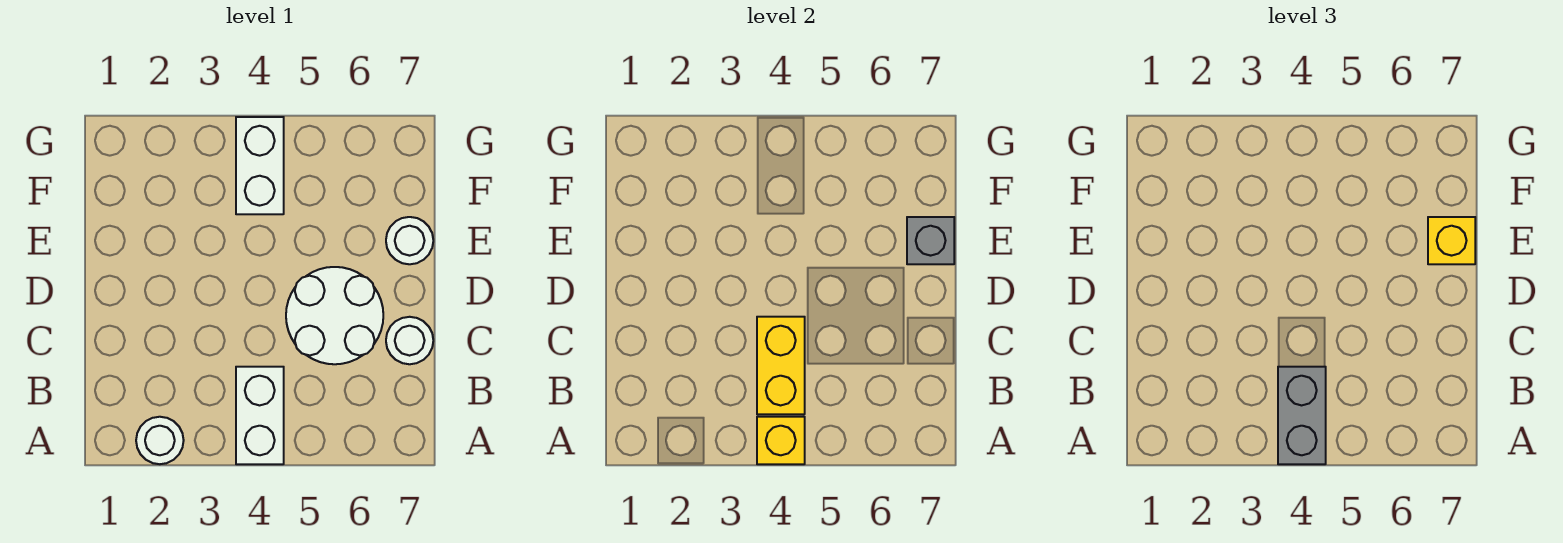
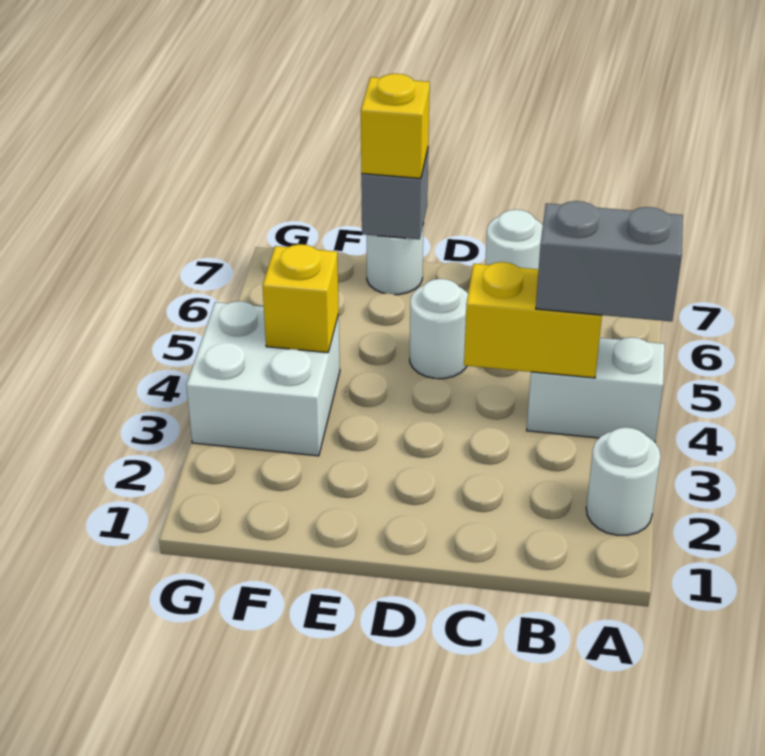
yellow brick A4 level 2 -> yellow brick F4 level 2
white round brick C5:D6 level 1 -> white round brick D5 level 1
white brick F4:G4 level 1 -> white brick F3:G4 level 1

